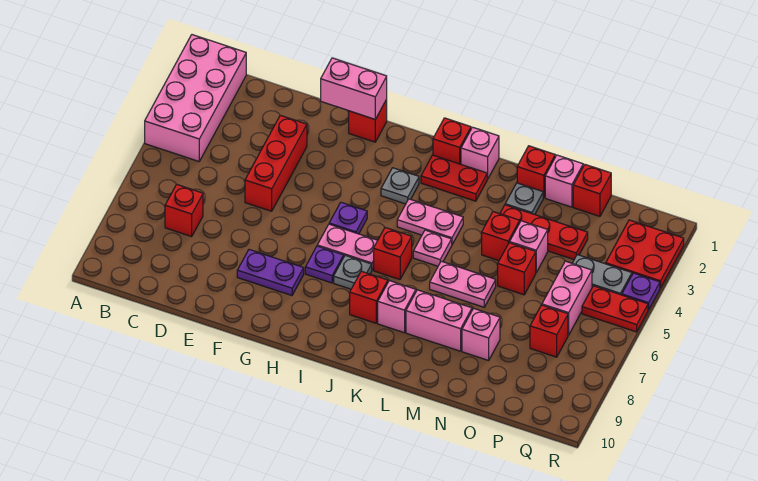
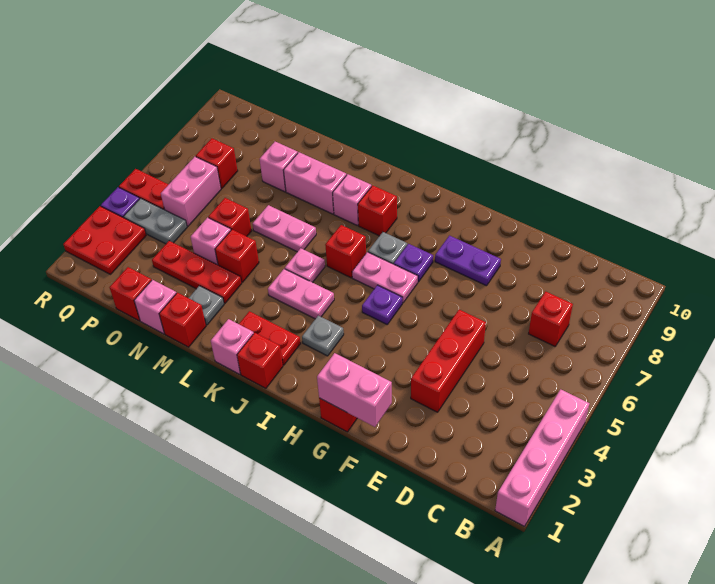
pink brick A1:B4 level 1 -> pink brick A1:A4 level 1

